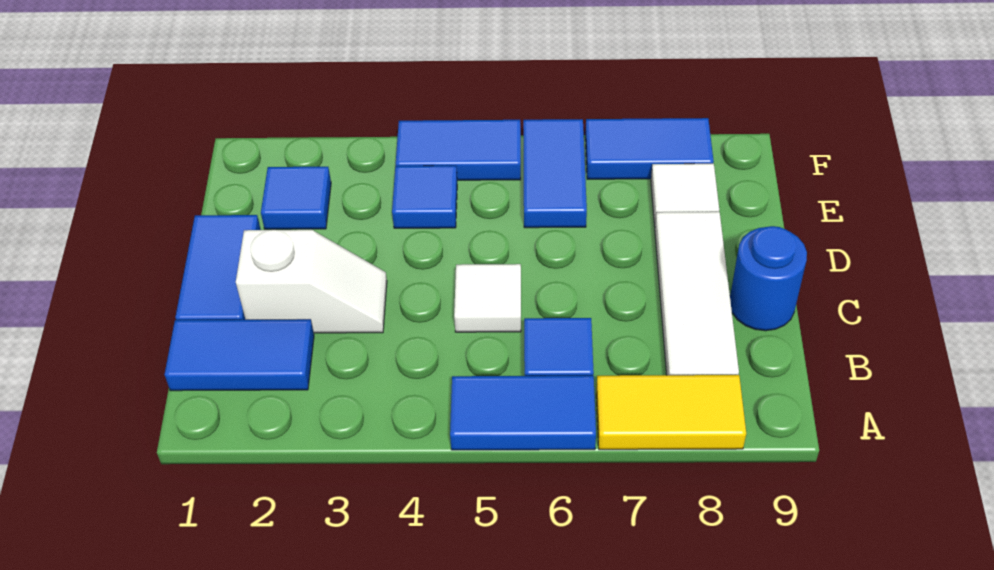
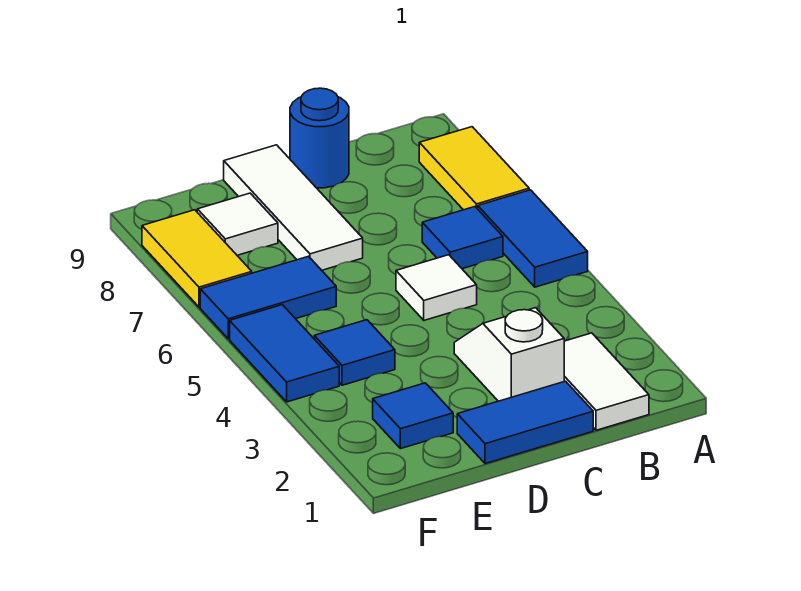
blue tile B1:B2 level 1 -> white tile B1:B2 level 1
white tile B8:D8 level 1 -> white tile D7:D9 level 1
blue tile F7:F8 level 1 -> yellow tile F7:F8 level 1

